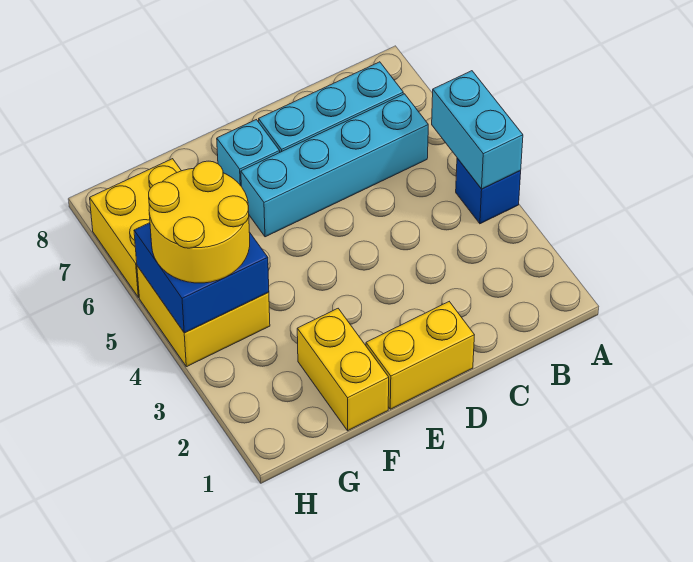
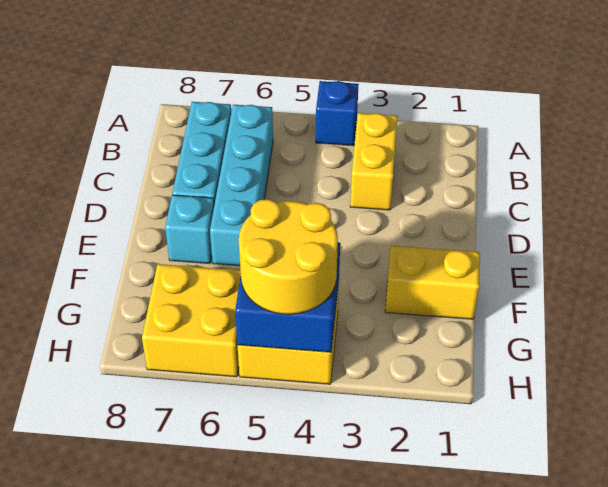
cyan brick A4:A5 level 2 -> none
yellow brick D1:E1 level 1 -> yellow brick B3:C3 level 1

